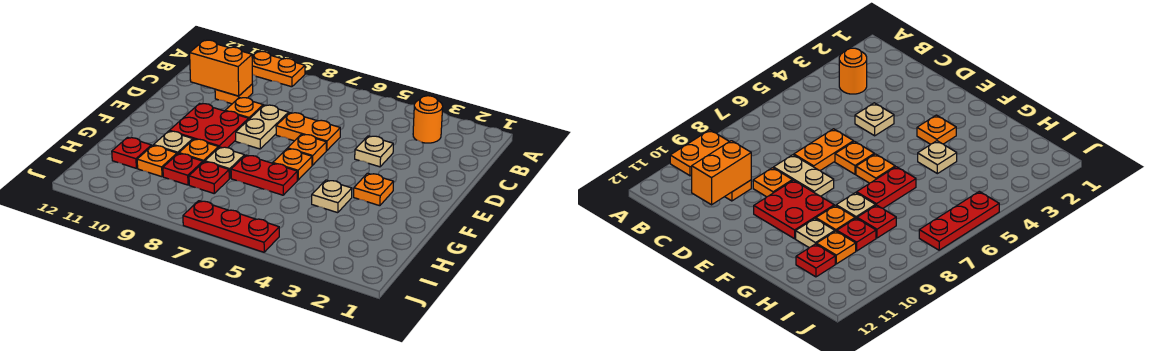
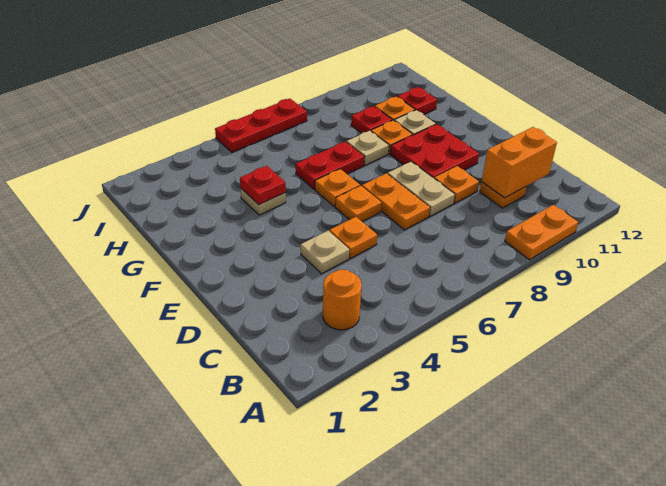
orange plate D6:D7 level 1 -> orange plate D7:E7 level 1
orange plate F3 level 1 -> orange plate D5 level 1
red plate H8 level 1 -> red plate G4 level 2

